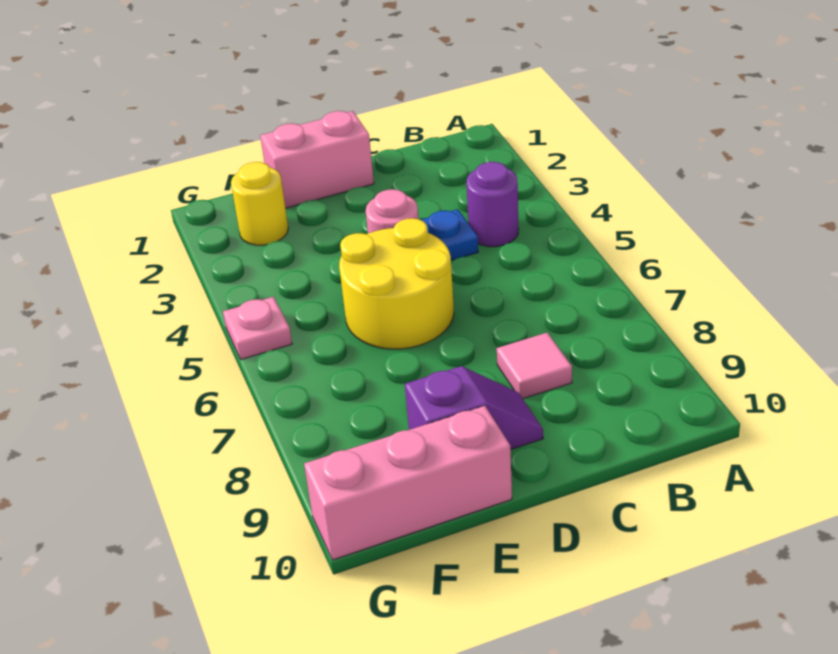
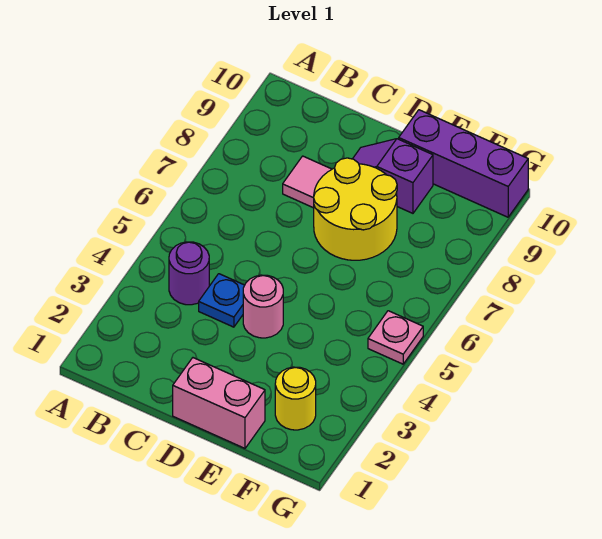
yellow round brick D5:E6 level 1 -> yellow round brick D7:E8 level 1
pink brick E10:G10 level 1 -> purple brick E10:G10 level 1

